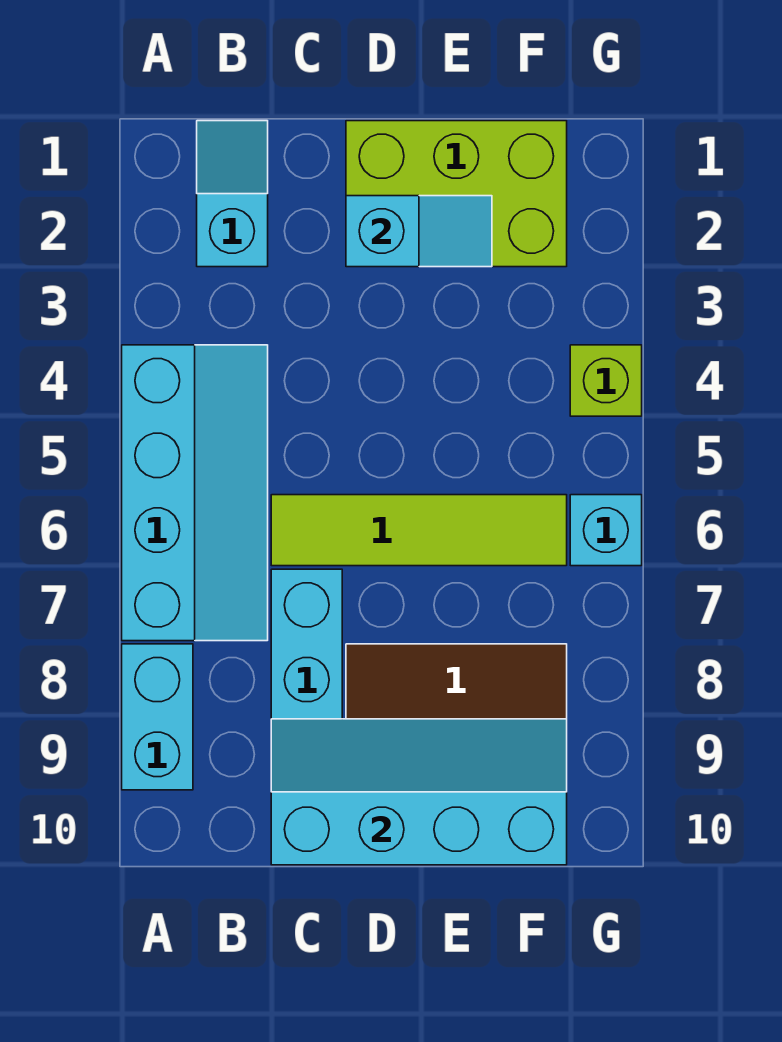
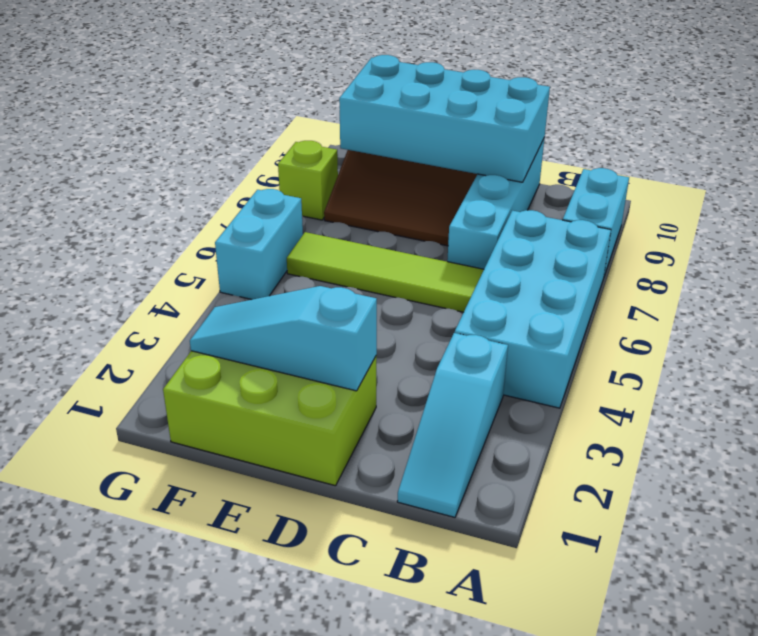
cyan slope A4:B7 level 1 top A -> cyan brick A4:B7 level 1
cyan slope B1:B2 level 1 top 2 -> cyan slope B1:B3 level 1 top 3
cyan slope C9:F10 level 2 top 10 -> cyan brick C9:F10 level 2
cyan slope D2:E2 level 2 top D -> cyan slope D2:F2 level 2 top D
lime brick G4 level 1 -> lime brick G8 level 1
cyan brick G6 level 1 -> cyan brick G5:G6 level 1

